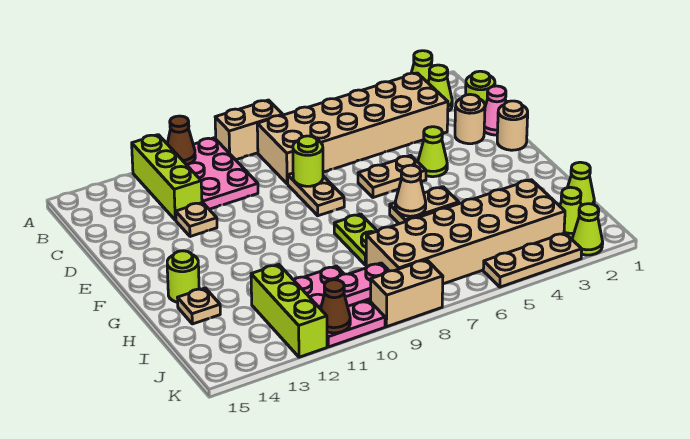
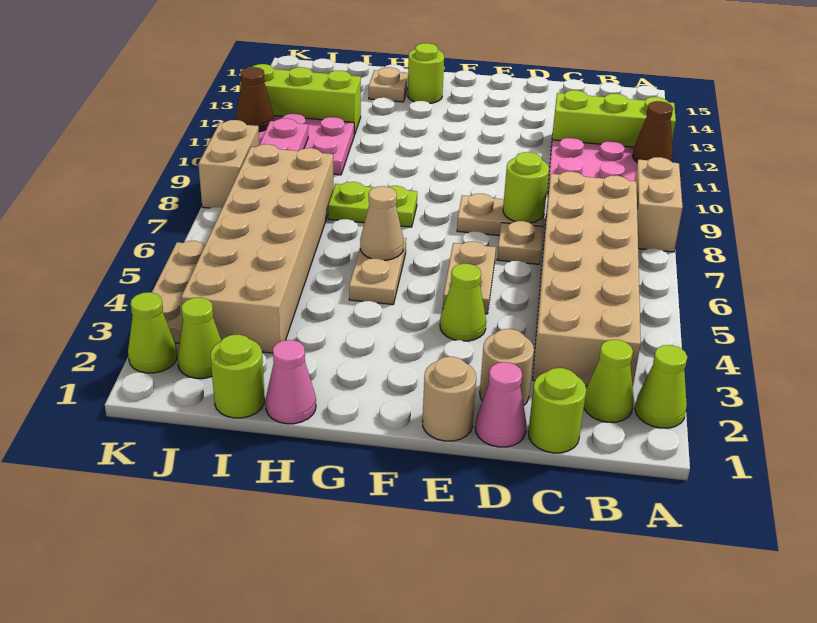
tan plate D12 level 1 -> tan plate D7 level 1
none -> pink cone H1 level 1
lime cone I1 level 1 -> lime round brick I1 level 1

